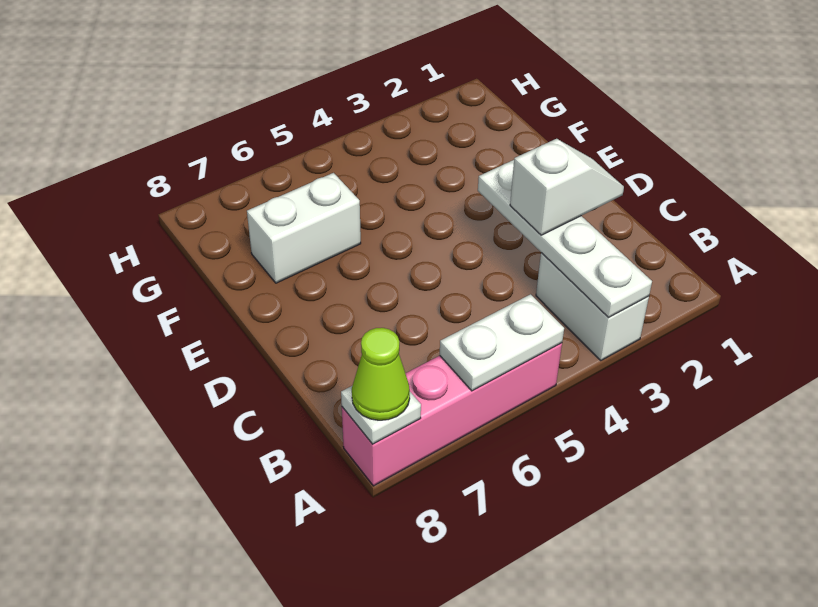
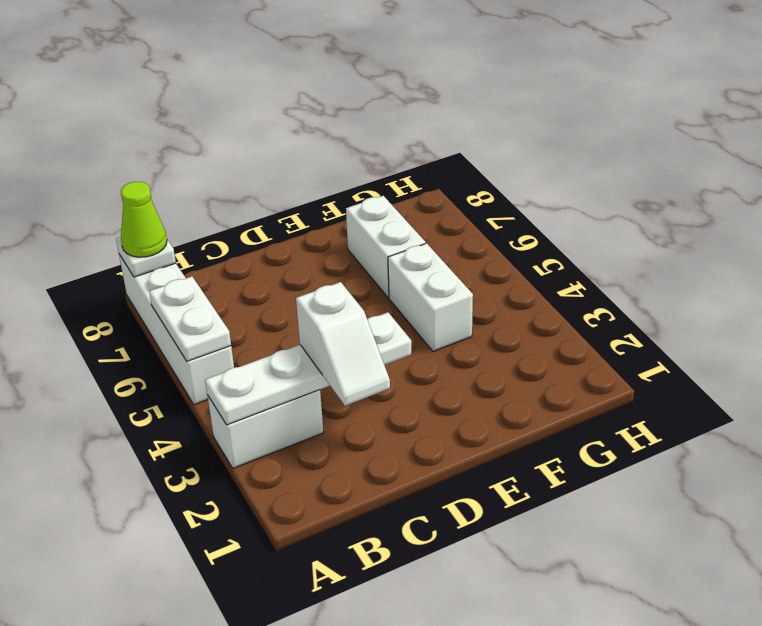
pink brick A5:A8 level 1 -> white brick A5:A8 level 1
none -> white brick F4:F5 level 1

